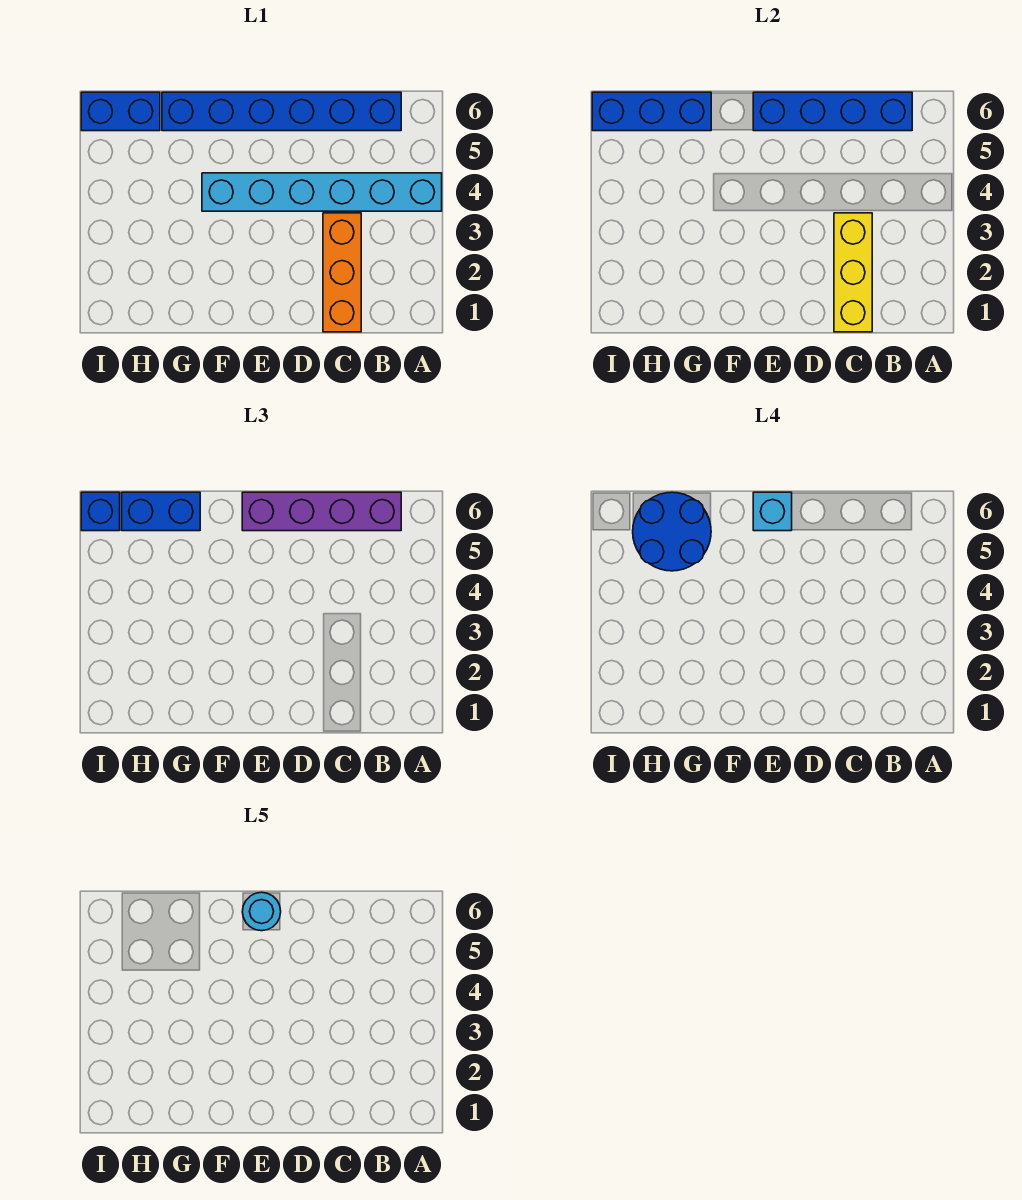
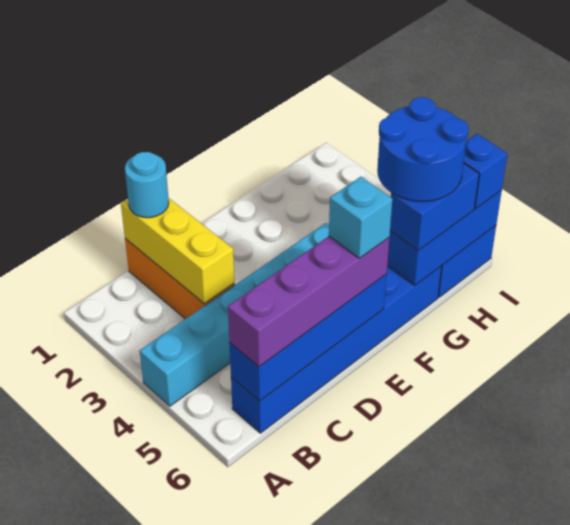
cyan round brick E6 level 5 -> cyan round brick C1 level 3

